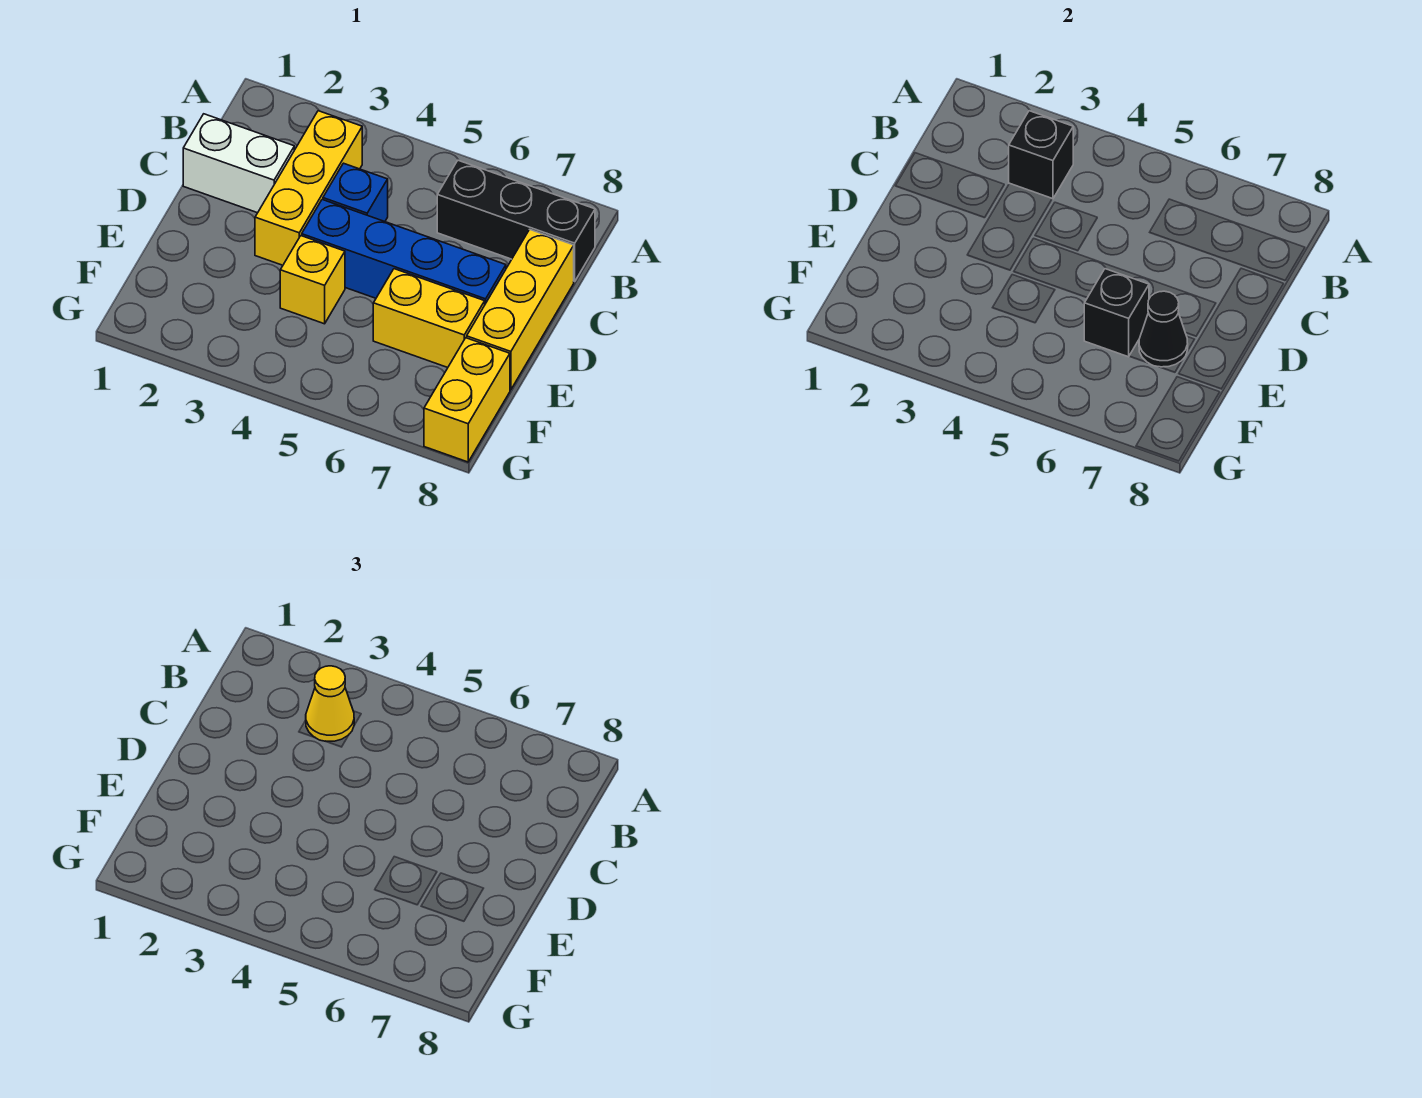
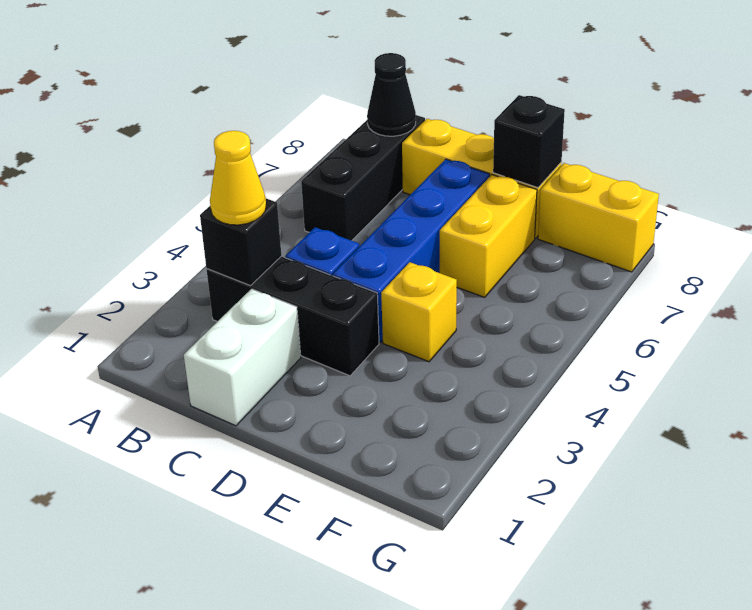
yellow brick B3:D3 level 1 -> black brick B3:D3 level 1
black brick E6 level 2 -> black brick E8 level 2
black cone E7 level 2 -> black cone B8 level 2

